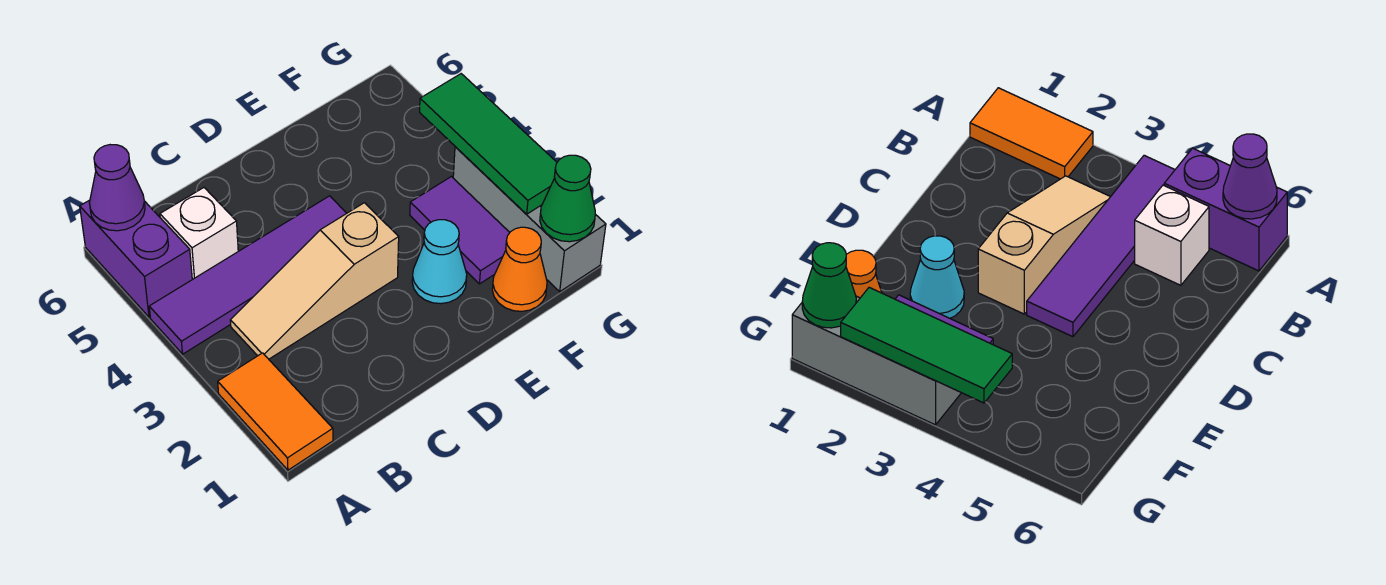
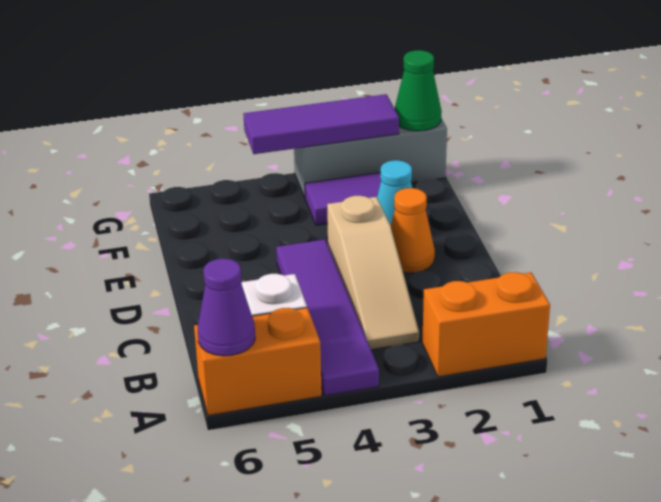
orange tile A1:A2 level 1 -> orange brick A1:A2 level 1
purple brick A5:A6 level 1 -> orange brick A5:A6 level 1
orange cone F1 level 1 -> orange cone D2 level 1
green tile G2:G4 level 2 -> purple tile G2:G4 level 2

